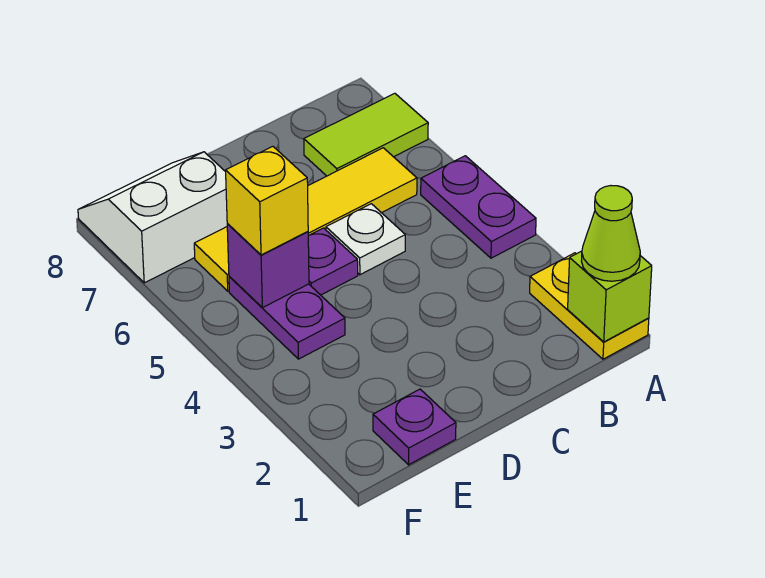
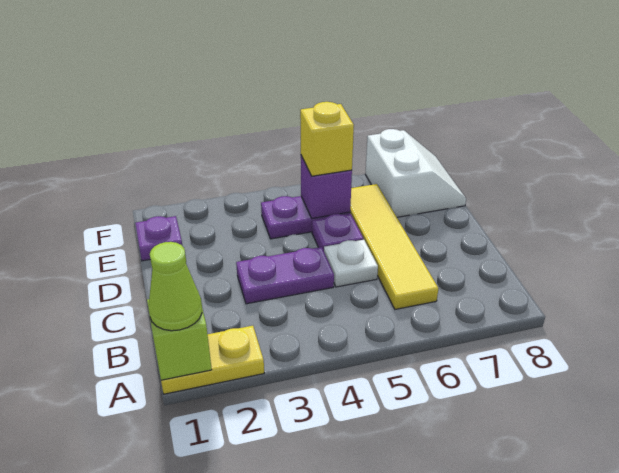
purple plate A4:A5 level 1 -> purple plate C3:C4 level 1
lime tile A7:B7 level 1 -> none

